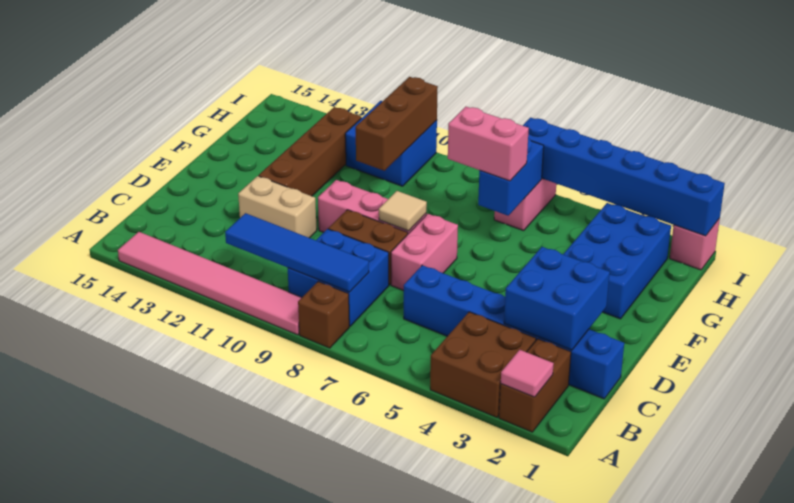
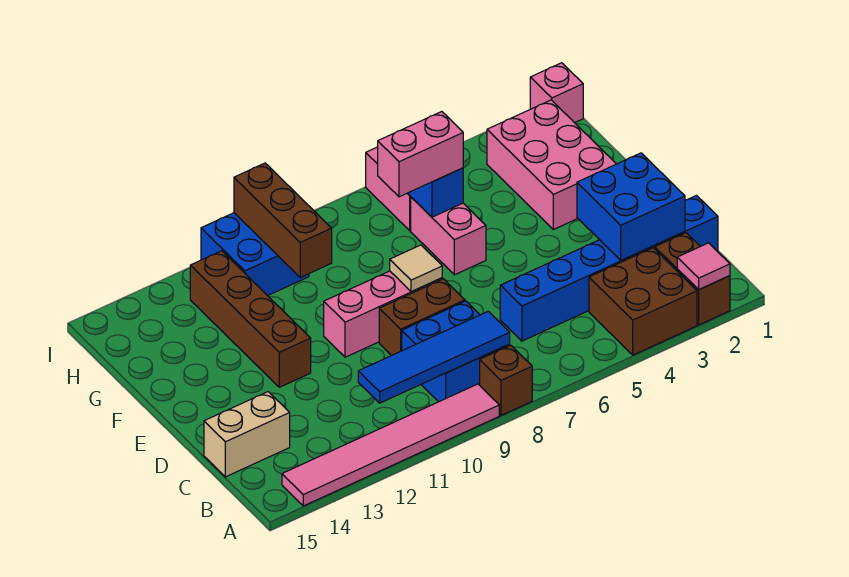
pink brick D7:E7 level 1 -> pink brick F6:G6 level 1
tan brick D11:D12 level 1 -> tan brick C14:C15 level 1
blue brick F2:H3 level 1 -> pink brick F2:H3 level 1
blue brick I1:I6 level 2 -> none

